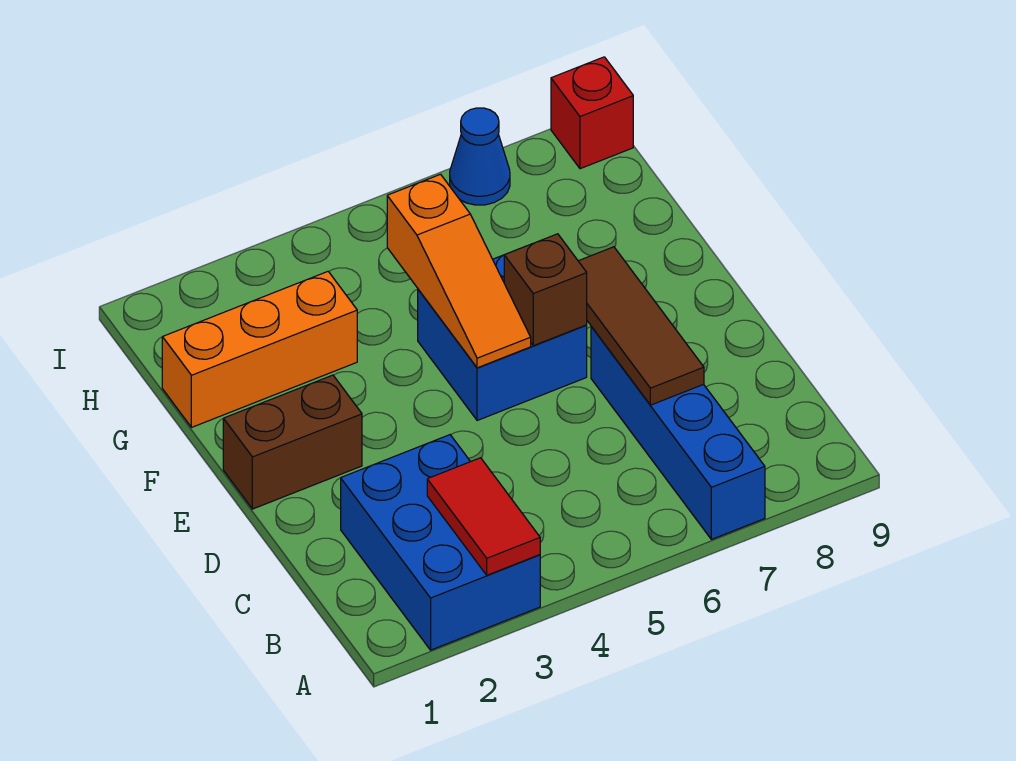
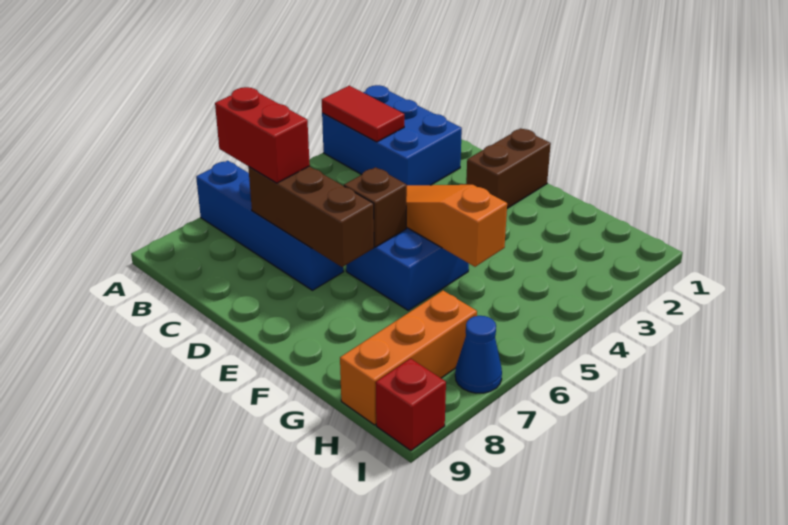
none -> red brick B7:C7 level 3
brown tile C7:E7 level 2 -> brown brick C7:E7 level 2
orange brick G1:G3 level 1 -> orange brick H7:H9 level 1

